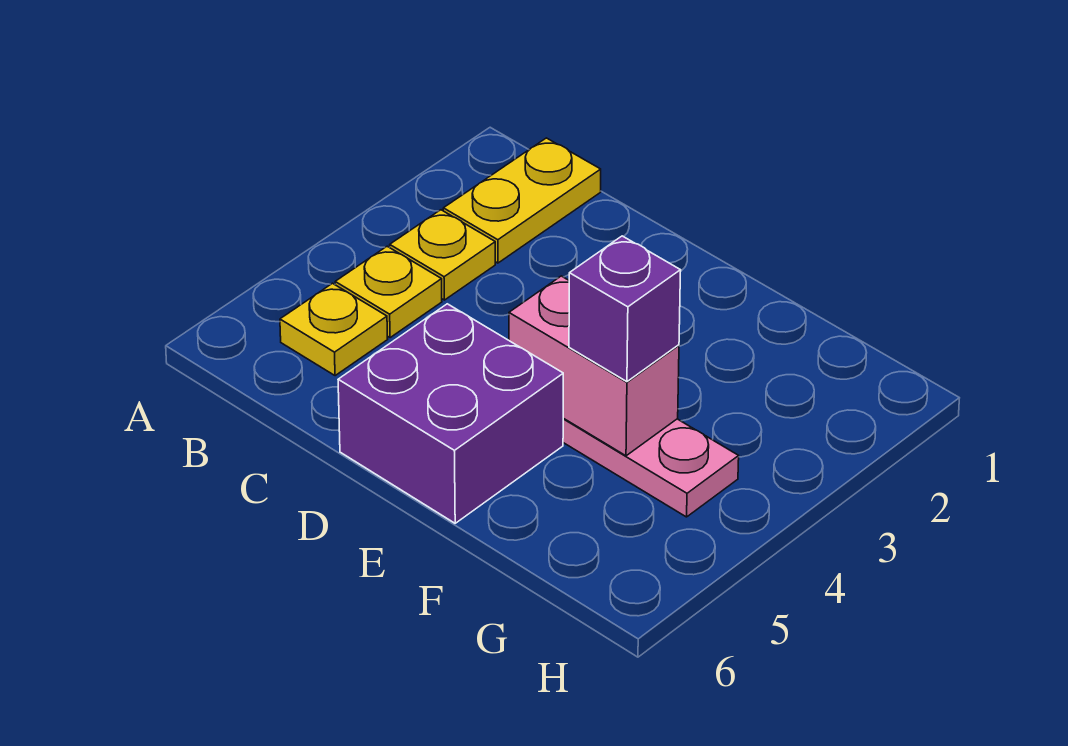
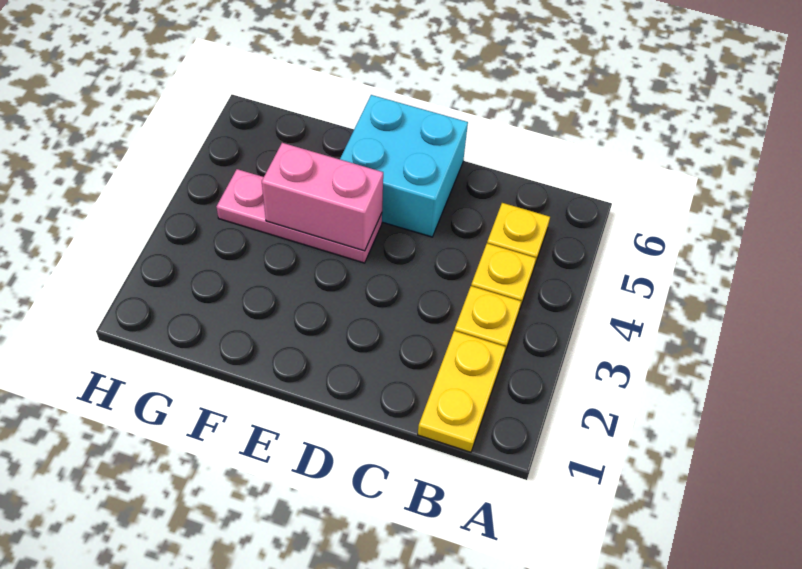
purple brick D5:E6 level 1 -> cyan brick D5:E6 level 1
purple brick F4 level 3 -> none

